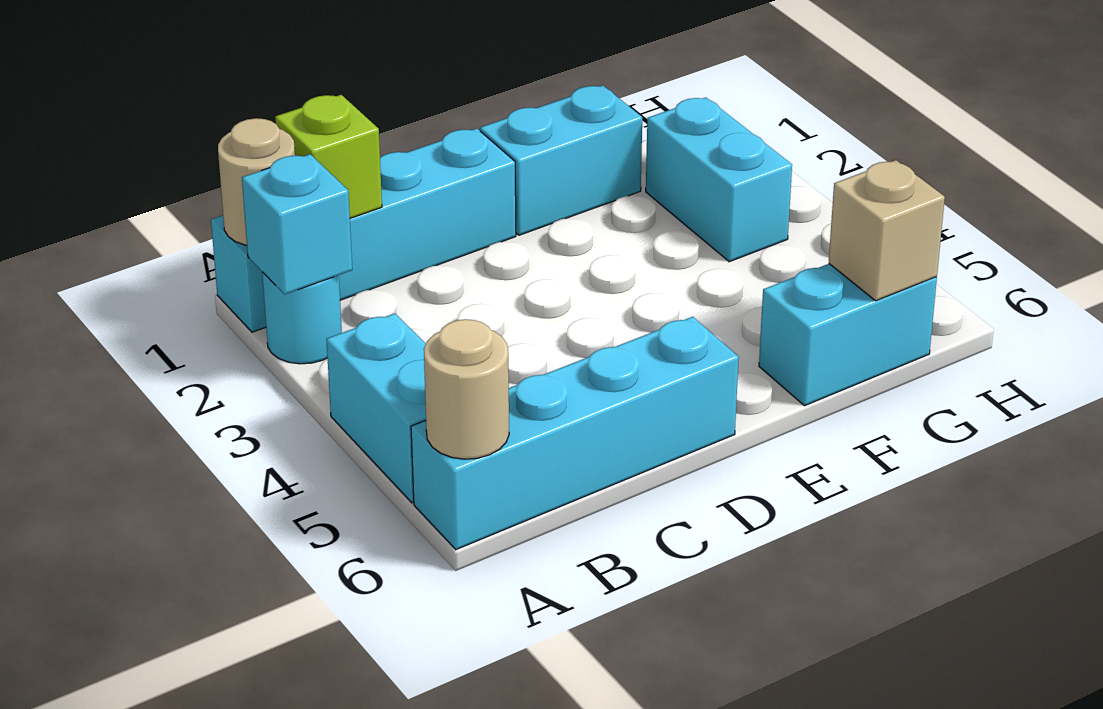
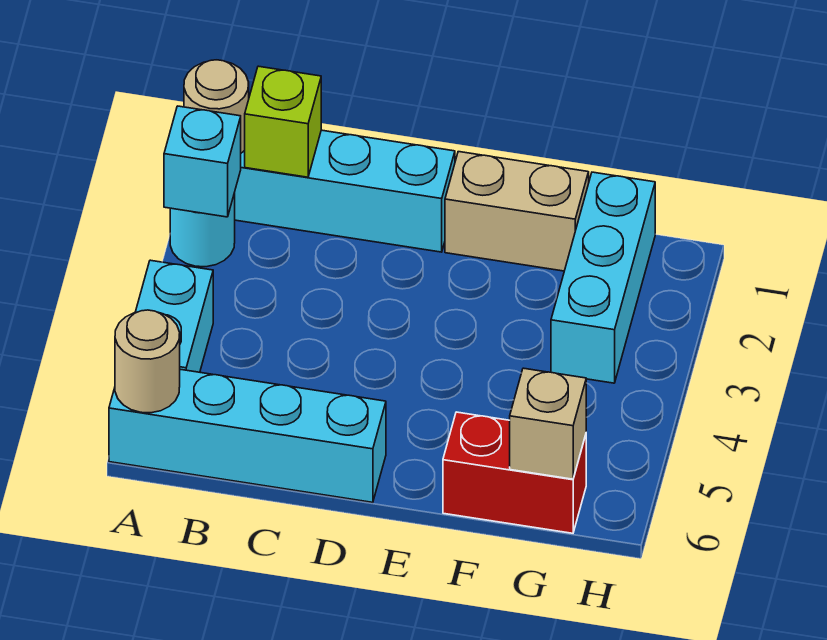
cyan brick E1:F1 level 1 -> tan brick E1:F1 level 1
cyan brick F6:G6 level 1 -> red brick F6:G6 level 1
cyan brick G2:G3 level 1 -> cyan brick G1:G3 level 1

